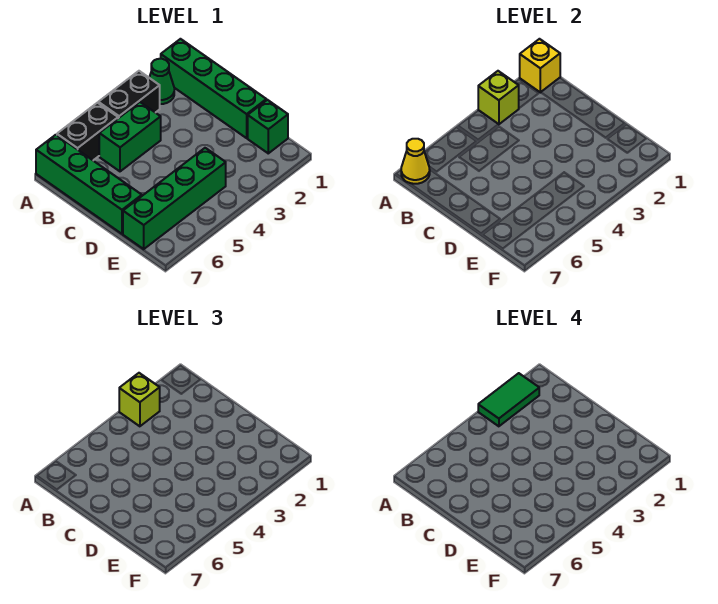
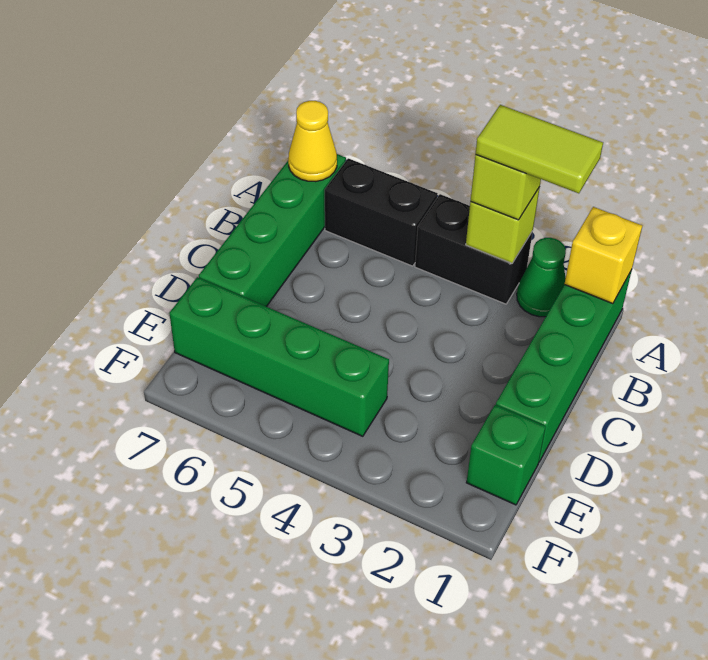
green tile A2:A3 level 4 -> lime tile A2:A3 level 4
green brick B4:B5 level 1 -> none

